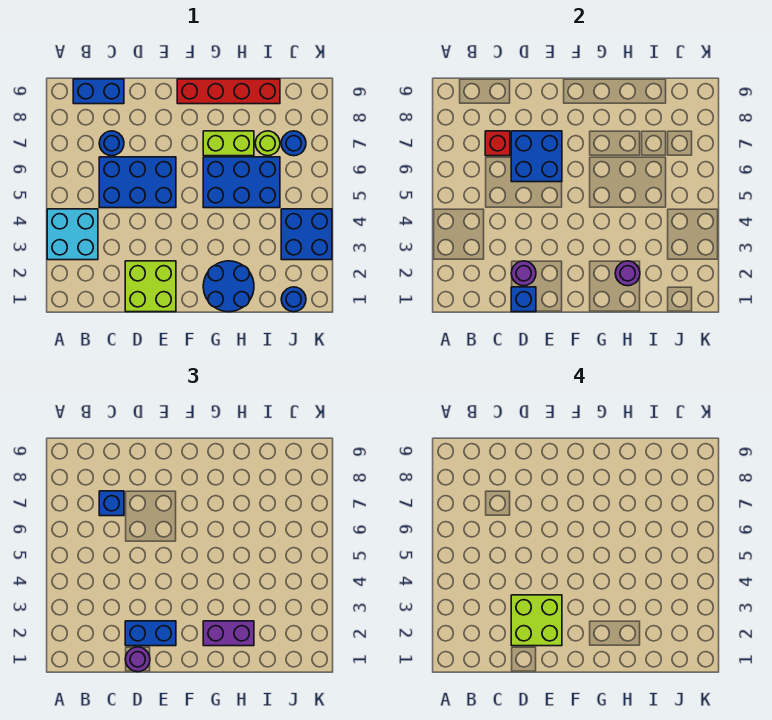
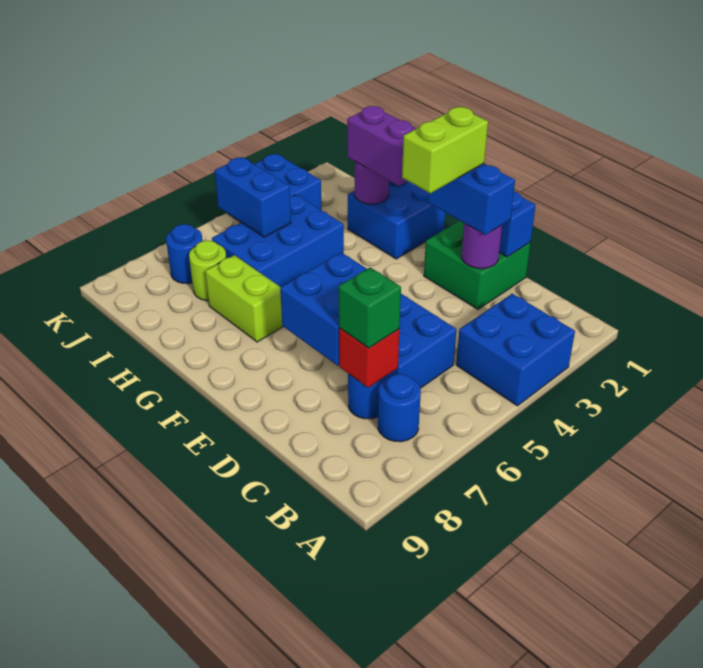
cyan brick A3:B4 level 1 -> blue brick A3:B4 level 1
blue brick B9:C9 level 1 -> blue brick I5:J5 level 2
blue brick C7 level 3 -> green brick C7 level 3
lime brick D1:E2 level 1 -> green brick D1:E2 level 1
purple round brick D1 level 3 -> none
lime brick D2:E3 level 4 -> lime brick E2:E3 level 4
red brick F9:I9 level 1 -> none
blue round brick G1:H2 level 1 -> blue brick G1:H2 level 1
blue brick G5:I6 level 1 -> blue brick H4:I6 level 1
blue round brick J1 level 1 -> blue round brick B7 level 1

